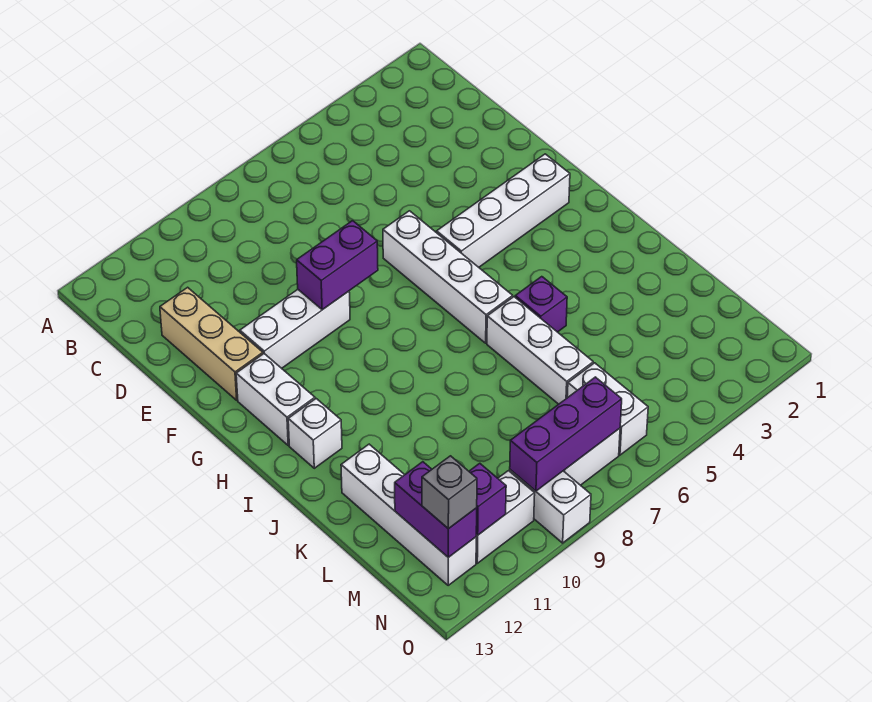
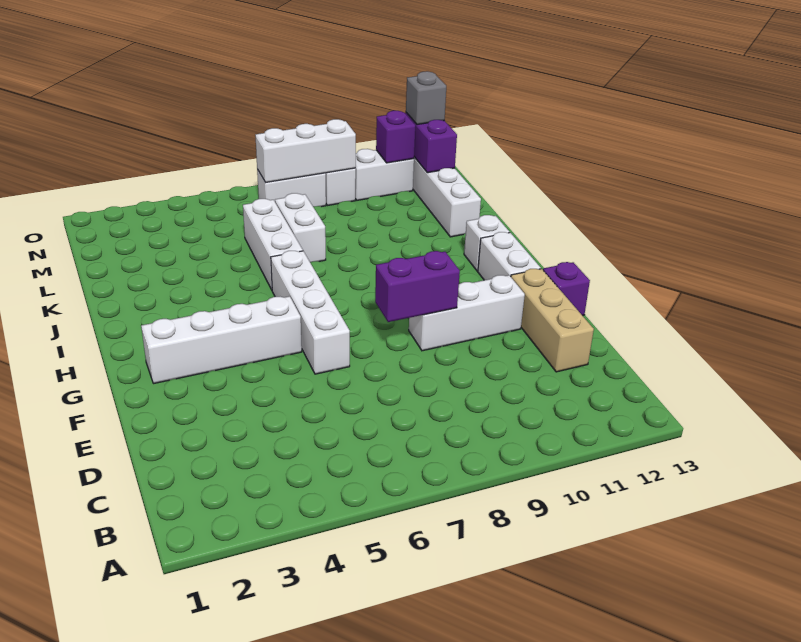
purple brick J5 level 1 -> purple brick F13 level 1
white brick M6:N6 level 1 -> white brick K7:L7 level 1
purple brick N7:N9 level 2 -> white brick N7:N9 level 2

